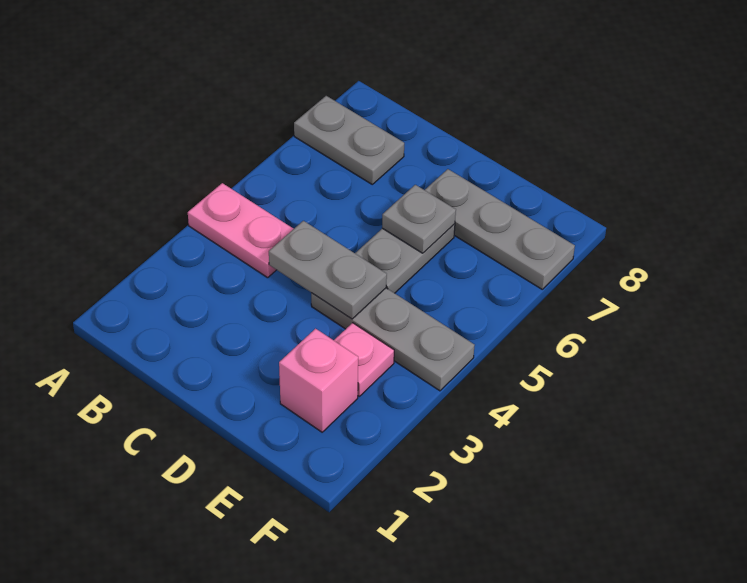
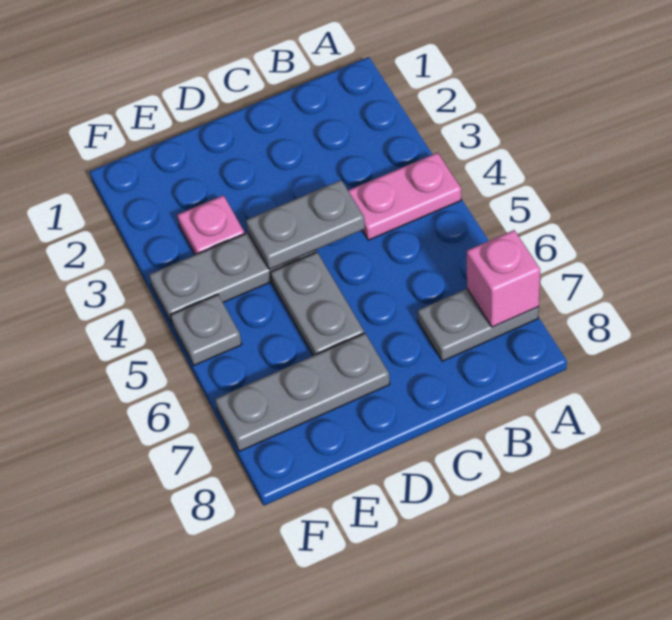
grey plate D6 level 2 -> grey plate F5 level 1
pink brick E2 level 1 -> pink brick A7 level 2

